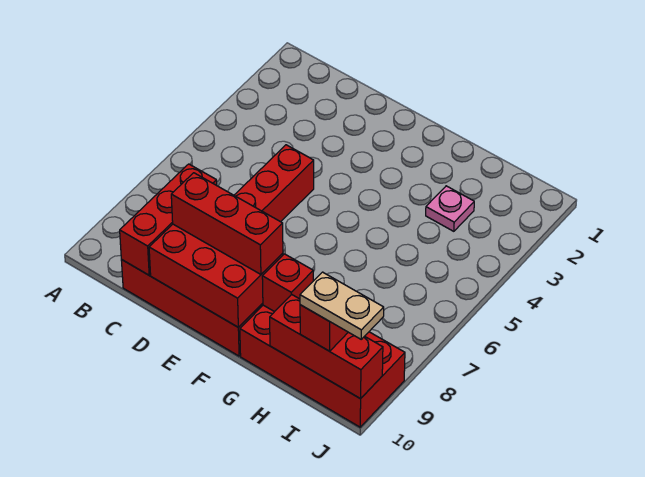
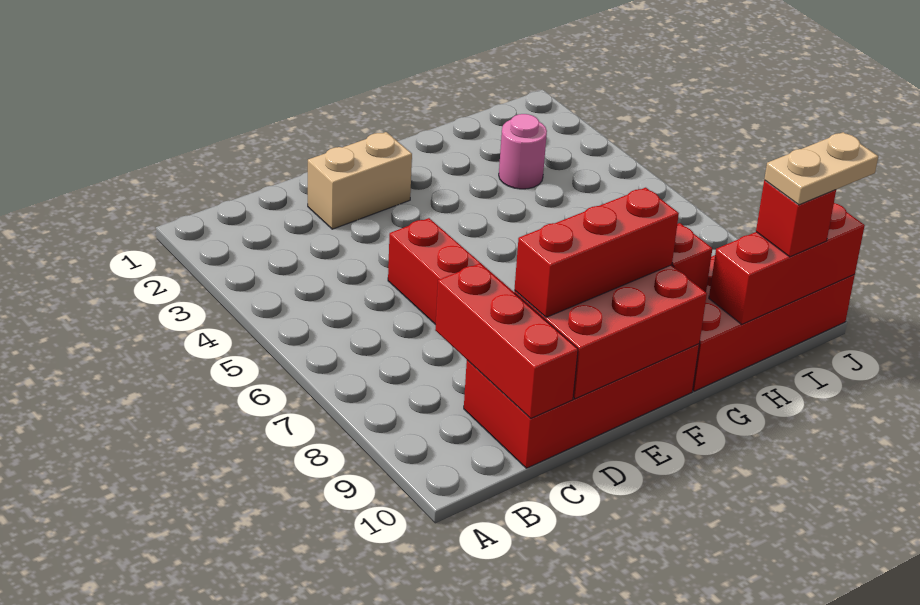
none -> tan brick D2:E2 level 1
pink plate H3 level 1 -> pink round brick H3 level 1

